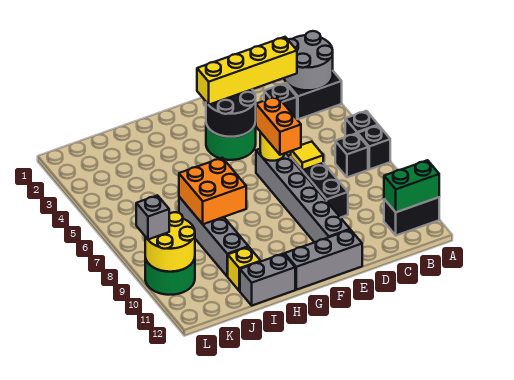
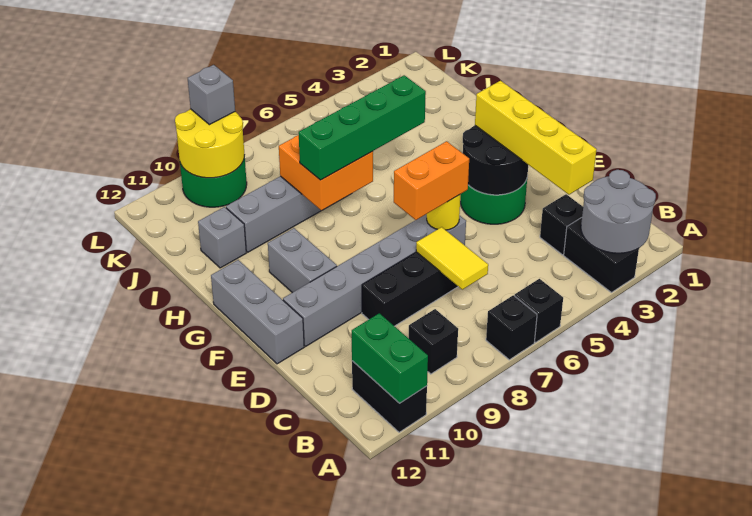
black brick B7 level 1 -> black brick B9 level 1
yellow tile D7 level 2 -> yellow tile C7:D7 level 2
none -> green brick H5:H8 level 3
grey brick H12:I12 level 1 -> grey brick F10:G10 level 1
yellow brick I11 level 1 -> grey brick I11 level 1

